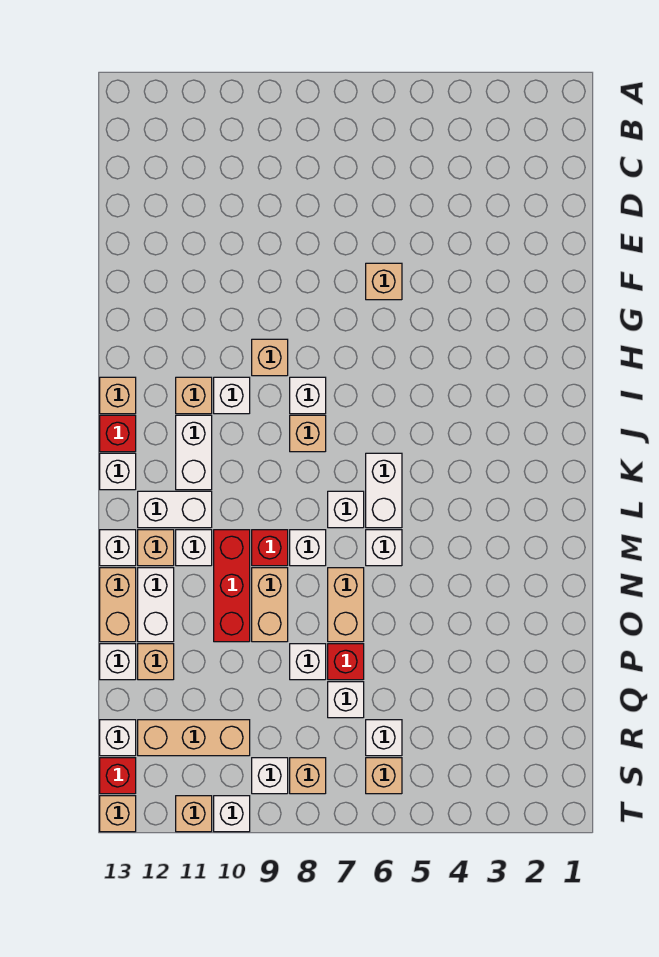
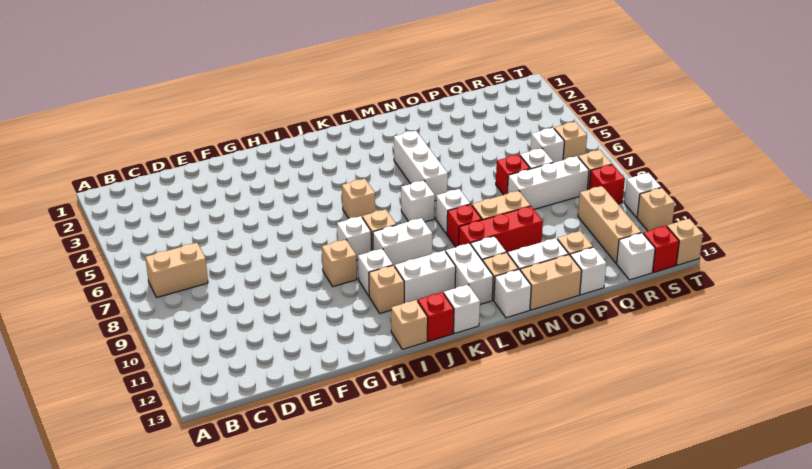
tan brick F6 level 1 -> tan brick J6 level 1
white brick K6:L6 level 1 -> white brick J9:K9 level 1
white brick M6 level 1 -> white brick M4:M6 level 1
tan brick N7:O7 level 1 -> tan brick B7:C7 level 1
white brick P8 level 1 -> white brick P8:R8 level 1
white brick S9 level 1 -> red brick S9 level 1

